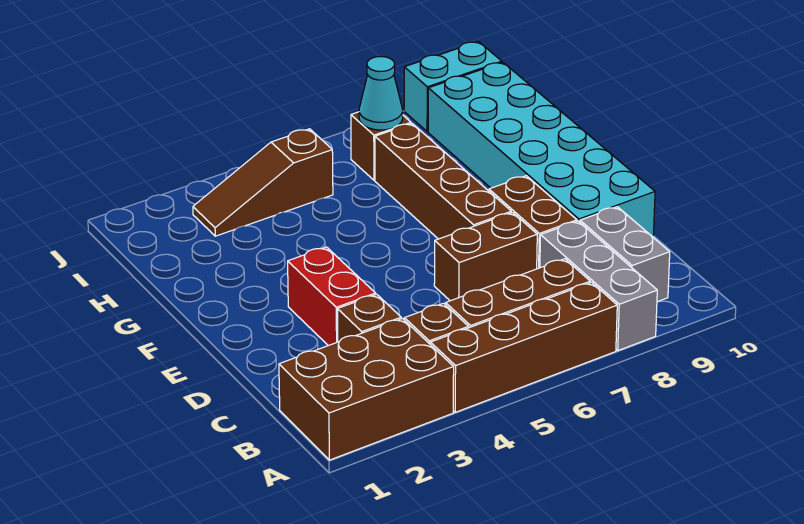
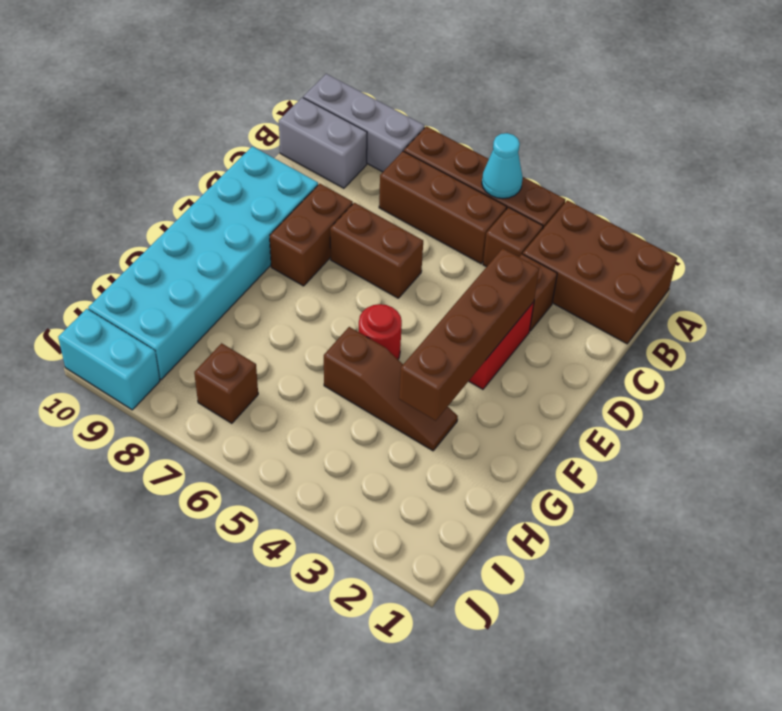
grey brick A8:C8 level 1 -> grey brick A8:A10 level 1
grey brick B9:C9 level 1 -> grey brick B9:B10 level 1
brown brick E7:H7 level 1 -> brown brick D3:G3 level 2
none -> red round brick F5 level 1
brown slope I3:I5 level 1 top 5 -> brown slope G3:G5 level 1 top 5
cyan cone I7 level 2 -> cyan cone A5 level 2

